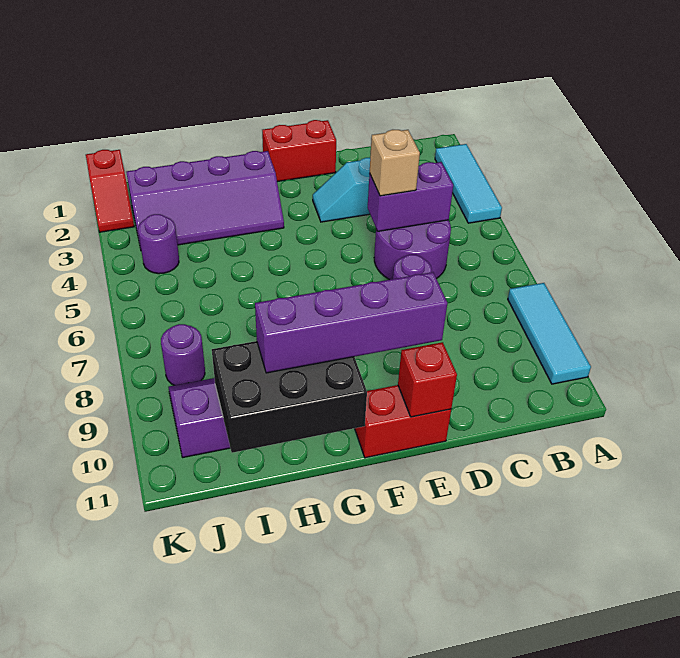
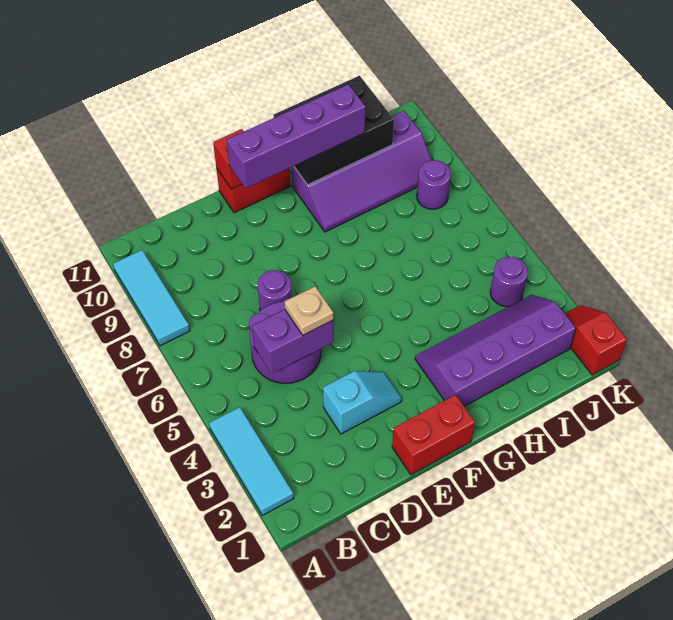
tan brick D5 level 3 -> tan plate D5 level 3

